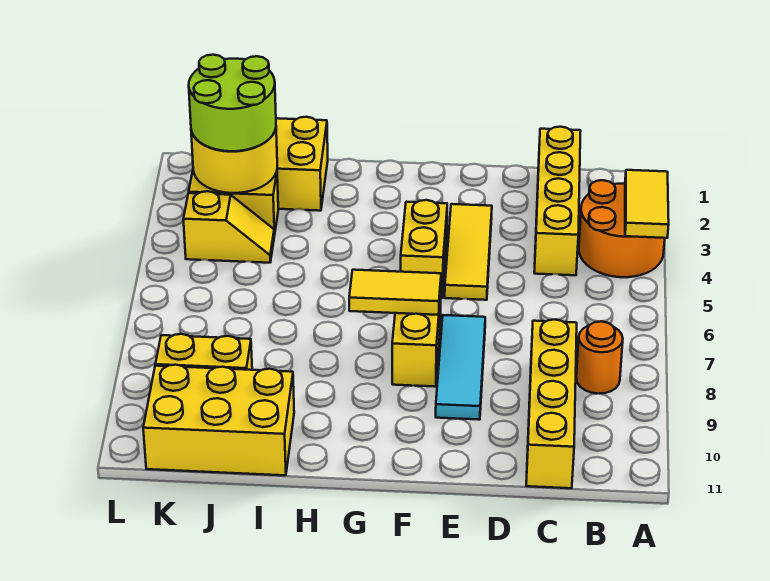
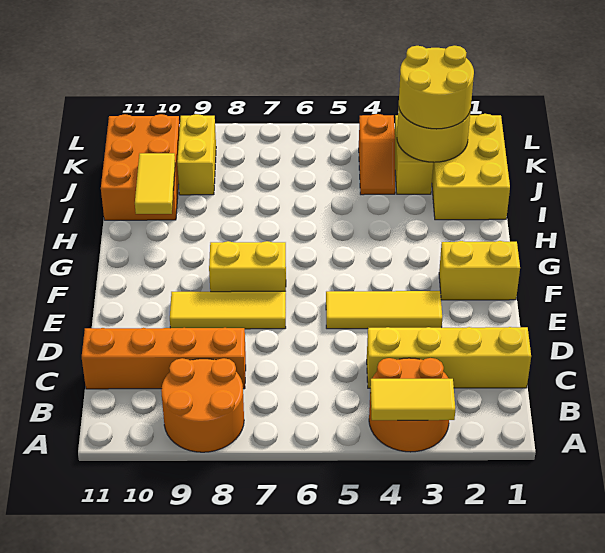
orange round brick B8 level 1 -> orange round brick A8:B9 level 1
yellow brick C8:C11 level 1 -> orange brick C8:C11 level 1
cyan tile E7:E9 level 1 -> yellow tile E7:E9 level 1
yellow brick F4:F5 level 1 -> yellow brick F1:F2 level 1
yellow tile F7:G7 level 2 -> yellow tile H10:I10 level 2
yellow brick I10:K11 level 1 -> orange brick I10:K11 level 1
lime round brick J2:K3 level 3 -> yellow round brick J2:K3 level 3
yellow slope J4:K4 level 1 top K -> orange slope J4:K4 level 1 top K

